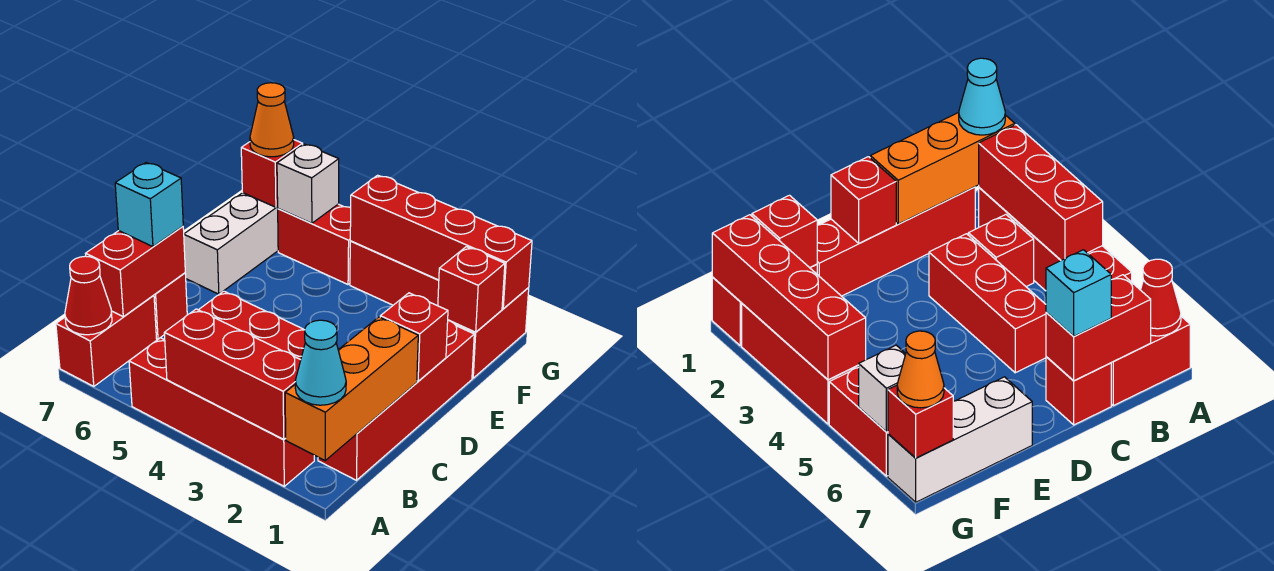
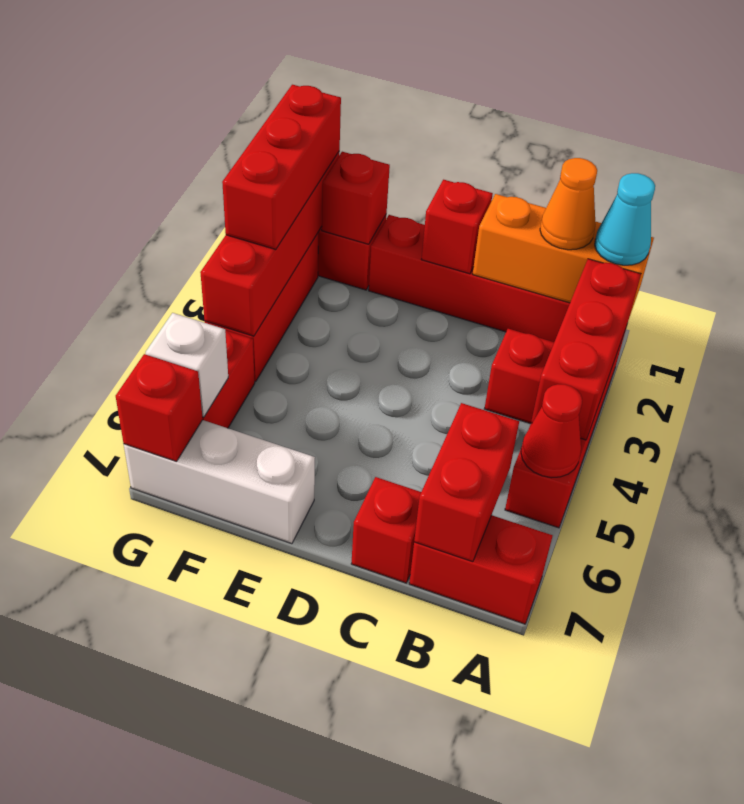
red cone A7 level 2 -> red cone A5 level 2
red brick B7:C7 level 2 -> red brick B6:B7 level 2
red brick C3:C5 level 1 -> red brick G1:G3 level 3
cyan brick C7 level 3 -> none
orange cone G7 level 3 -> orange cone B1 level 3

